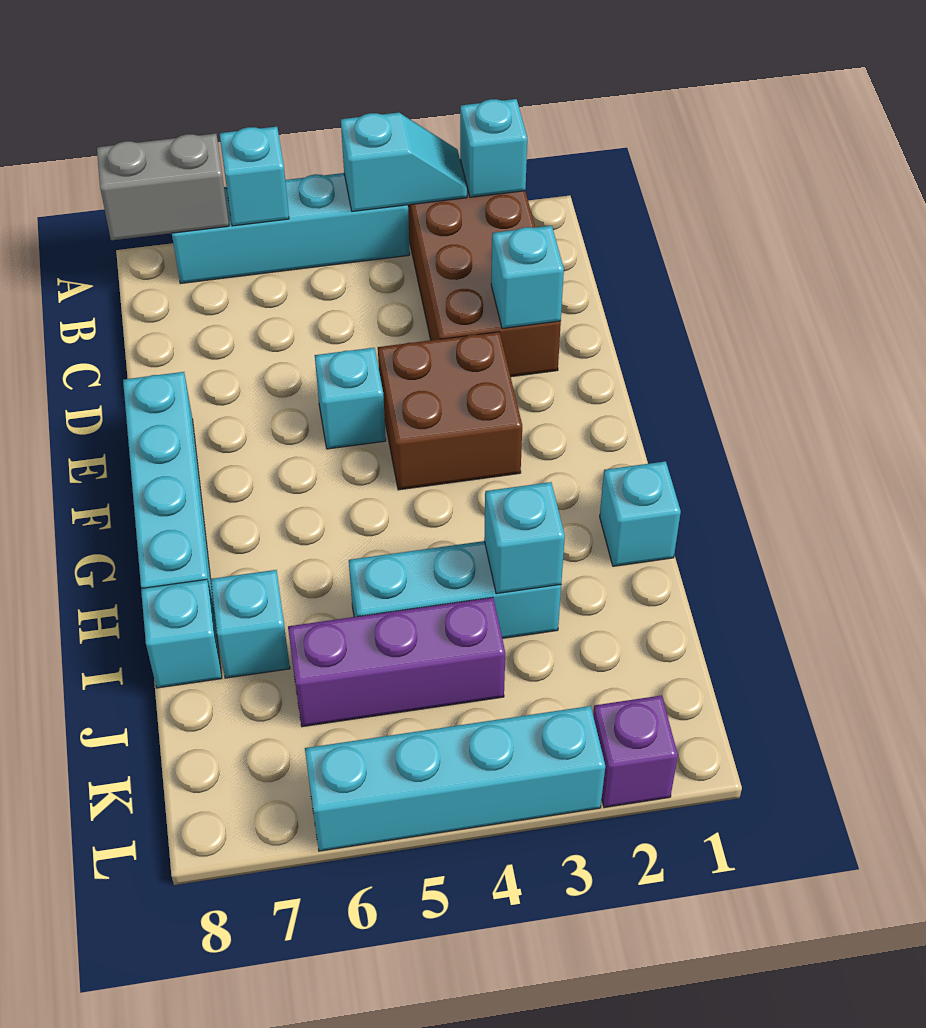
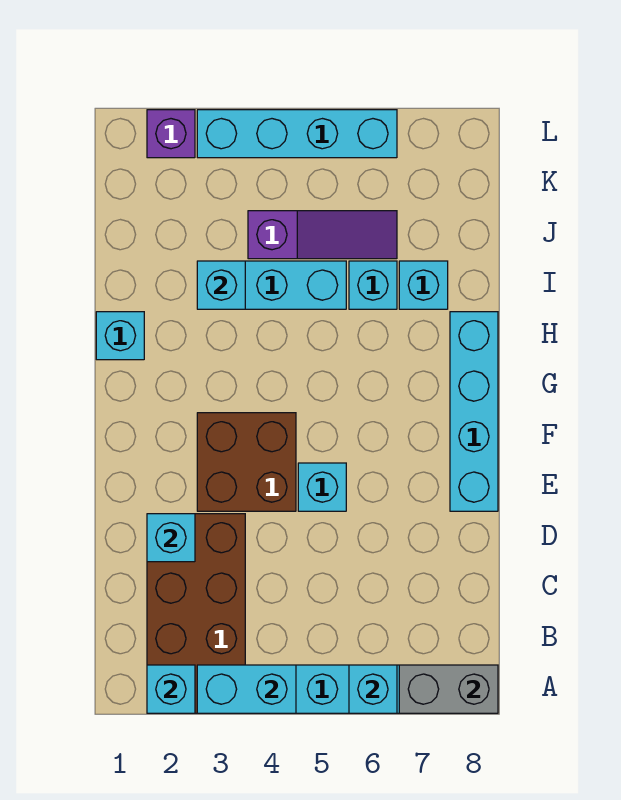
cyan slope A3:A4 level 2 top 4 -> cyan brick A3:A4 level 2
cyan brick I8 level 1 -> cyan brick I6 level 1
purple brick J4:J6 level 1 -> purple slope J4:J6 level 1 top 4

